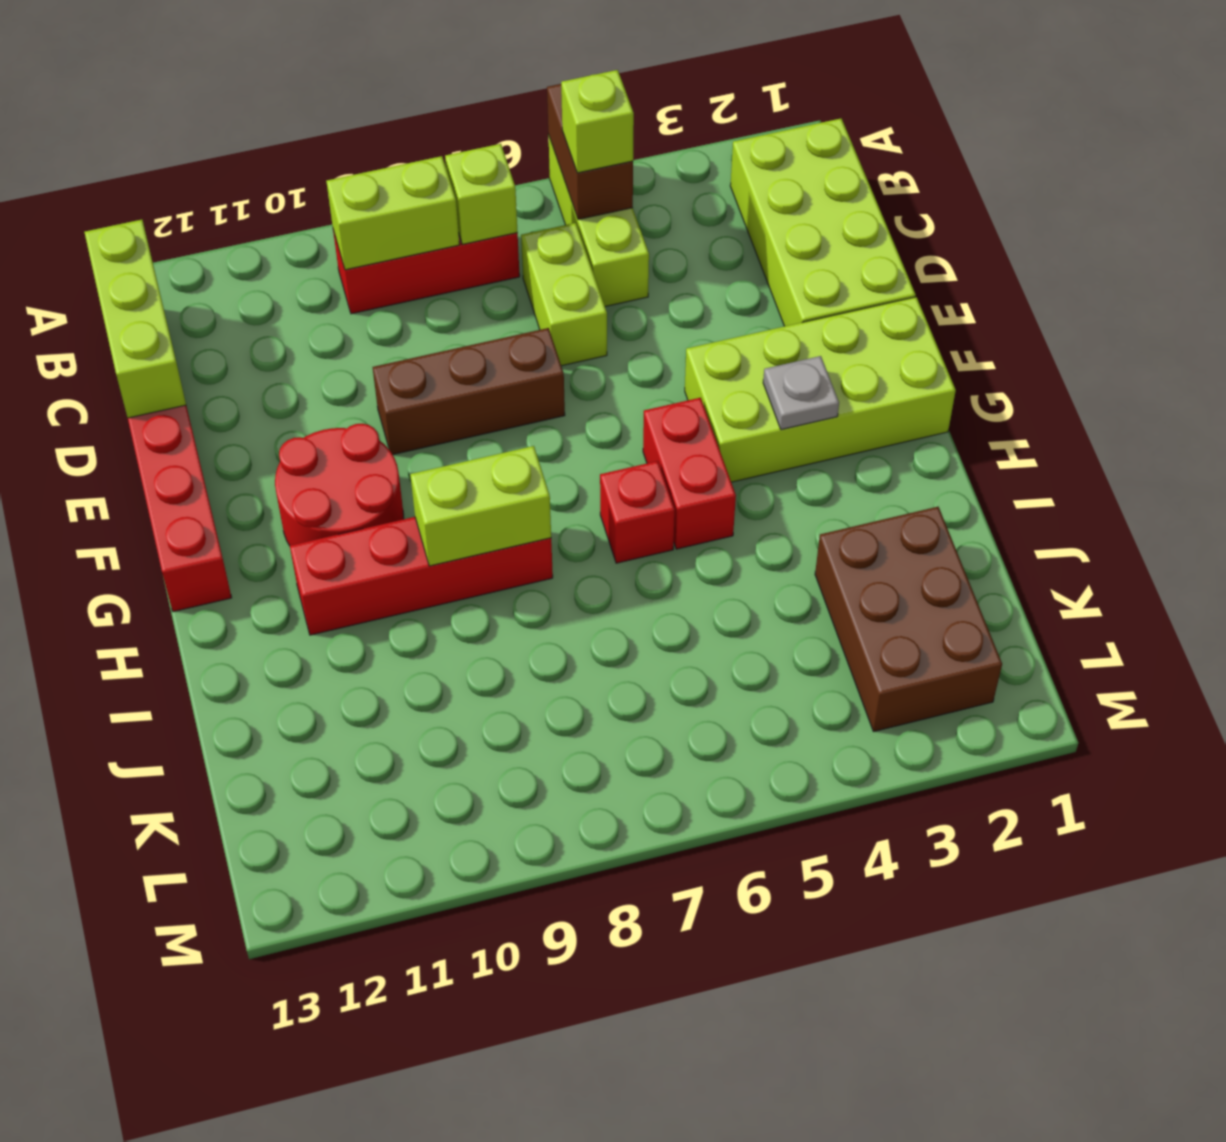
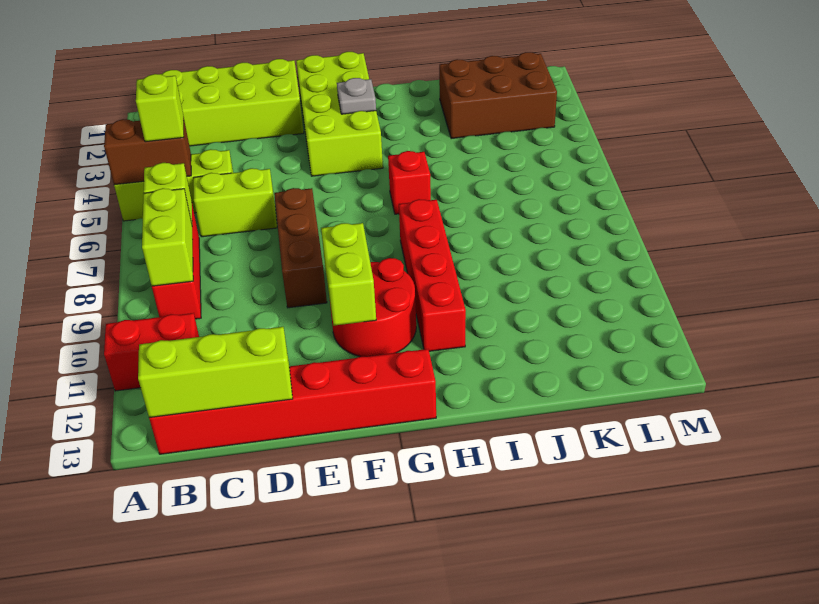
red brick G5:H5 level 1 -> red brick A11:B11 level 1
lime brick H8:H9 level 2 -> lime brick F10:F11 level 2

